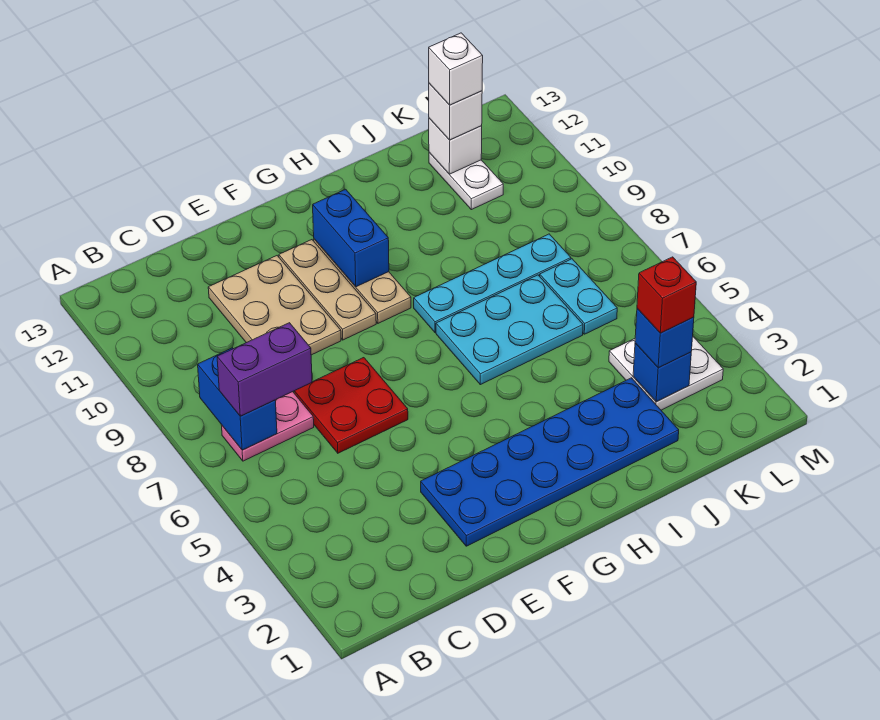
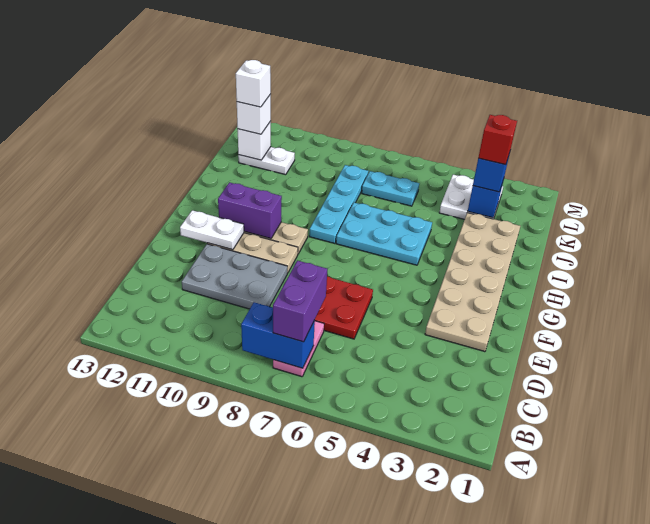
tan plate D9:E11 level 1 -> grey plate D9:E11 level 1
blue plate E2:J3 level 1 -> tan plate E2:J3 level 1
none -> white plate F11:F12 level 2
blue brick G10:G11 level 2 -> purple brick G10:G11 level 2
cyan plate H6:J7 level 1 -> cyan plate H5:I7 level 1

